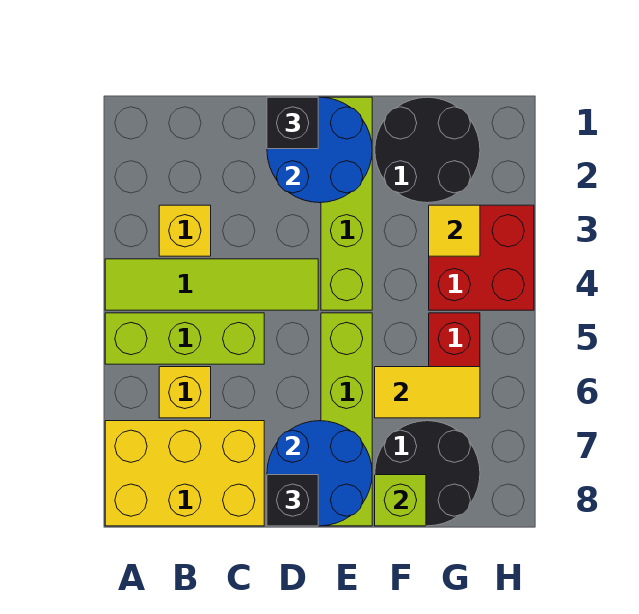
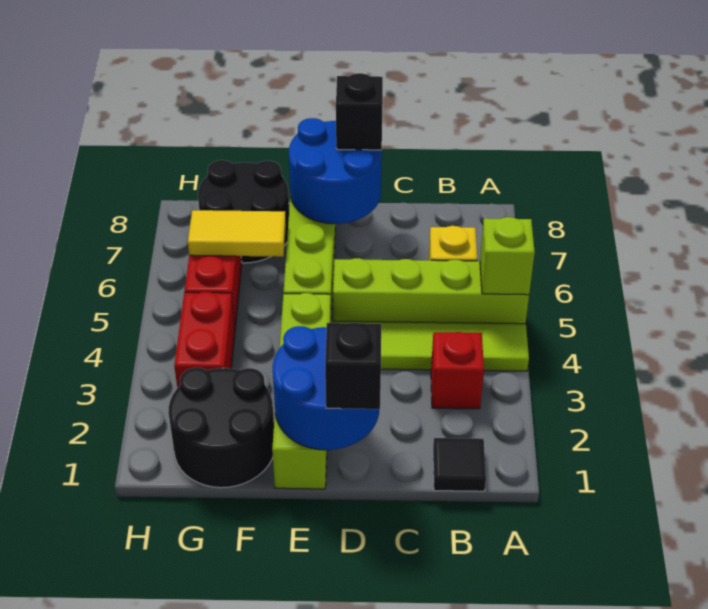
lime brick A5:C5 level 1 -> lime brick A5:D5 level 1
yellow brick A7:C8 level 1 -> none
none -> black tile B1 level 1
yellow brick B3 level 1 -> red brick B3 level 1
lime brick F8 level 2 -> lime brick A5 level 2
red brick G3:H4 level 1 -> red brick G3:G4 level 1
yellow tile G3 level 2 -> none

